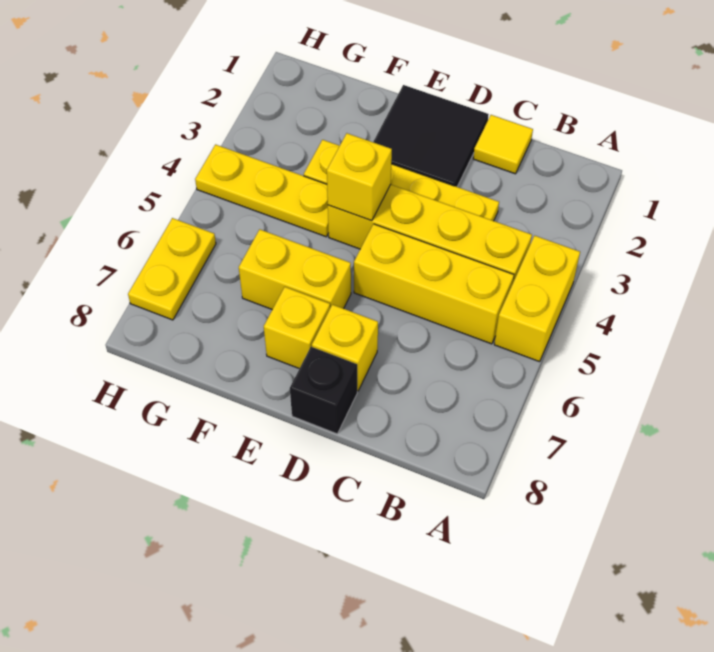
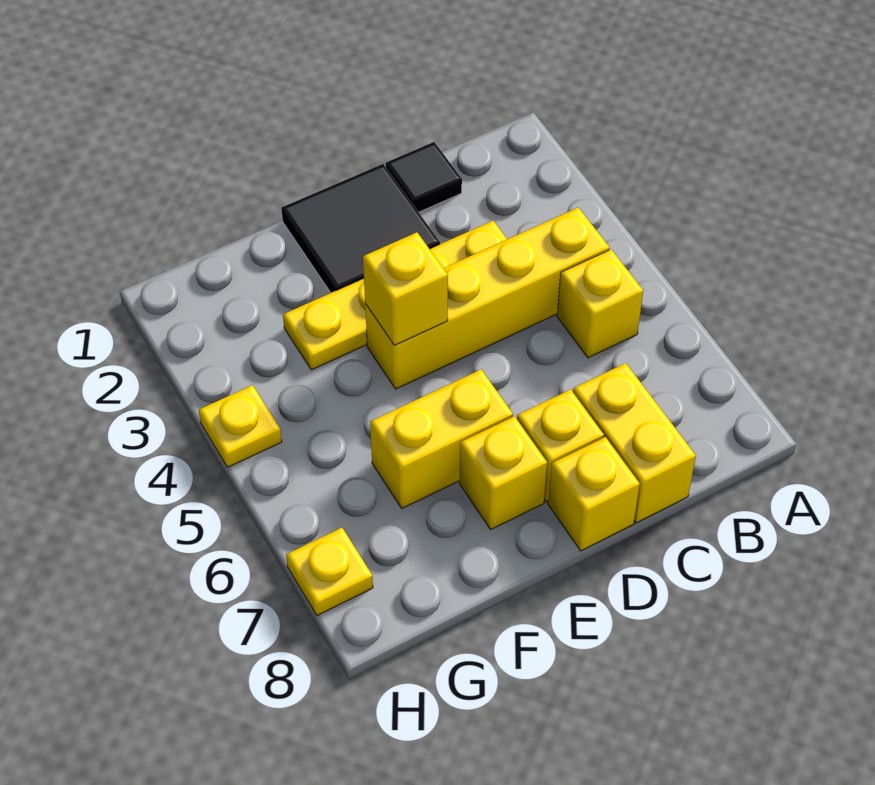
yellow brick A4:A5 level 1 -> yellow brick C7:C8 level 1
yellow brick B5:D5 level 1 -> yellow brick B5 level 1
yellow tile C1 level 1 -> black tile C1 level 1
black brick D8 level 1 -> yellow brick D8 level 1
yellow plate F4:H4 level 1 -> yellow plate H4 level 1
yellow plate H6:H7 level 1 -> yellow plate H7 level 1

